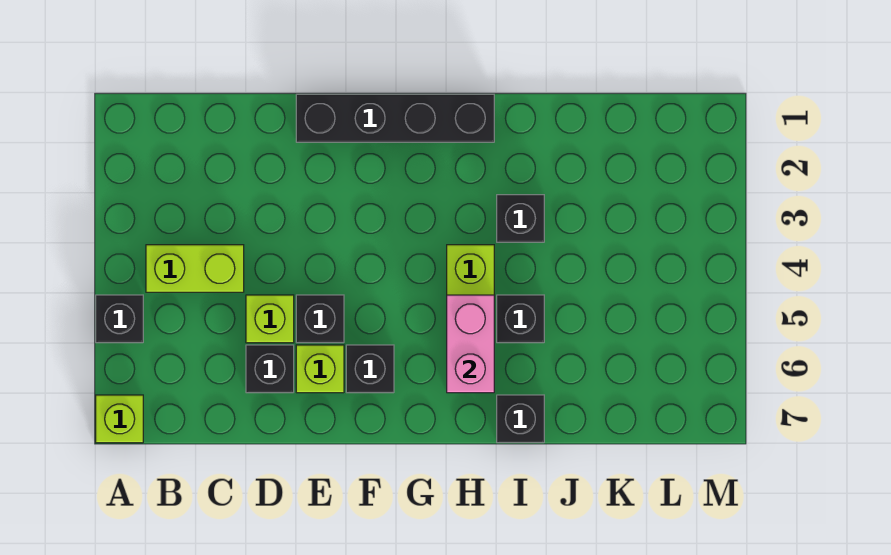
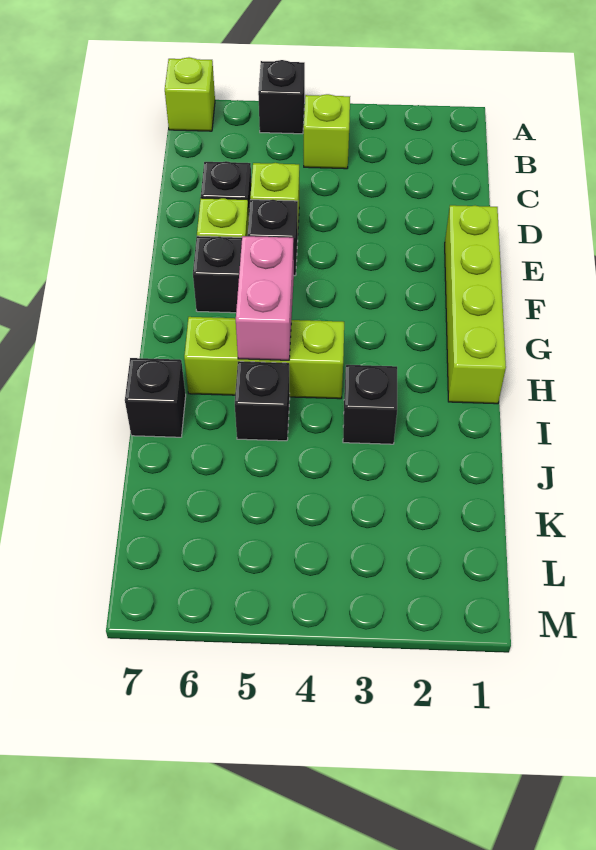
lime brick B4:C4 level 1 -> lime brick B4 level 1
black brick E1:H1 level 1 -> lime brick E1:H1 level 1
pink brick H5:H6 level 2 -> pink brick G5:H5 level 2

